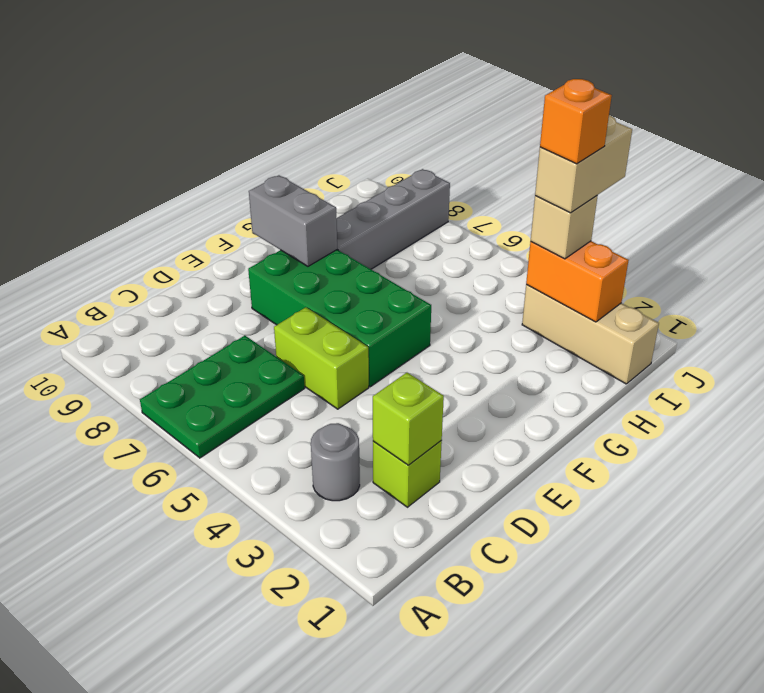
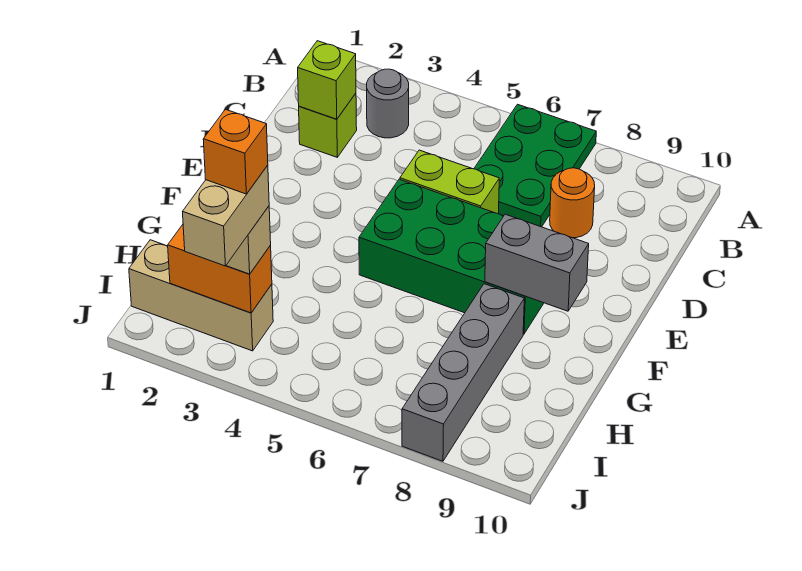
none -> orange round brick C8 level 1

